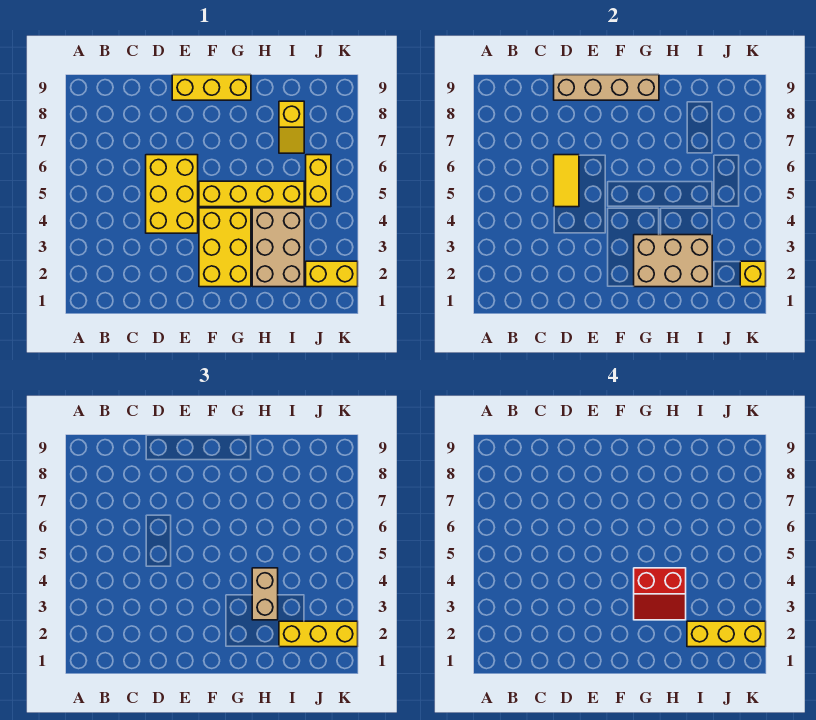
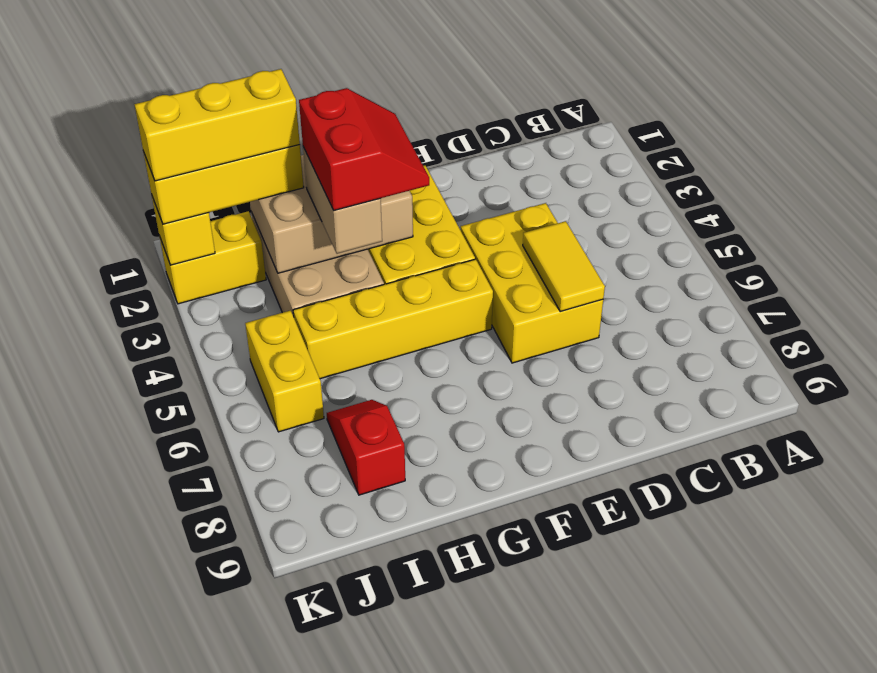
tan brick D9:G9 level 2 -> none
yellow brick E9:G9 level 1 -> none
red slope G3:H4 level 4 top 4 -> red slope G3:H4 level 4 top H
yellow slope I7:I8 level 1 top 8 -> red slope I7:I8 level 1 top 8

